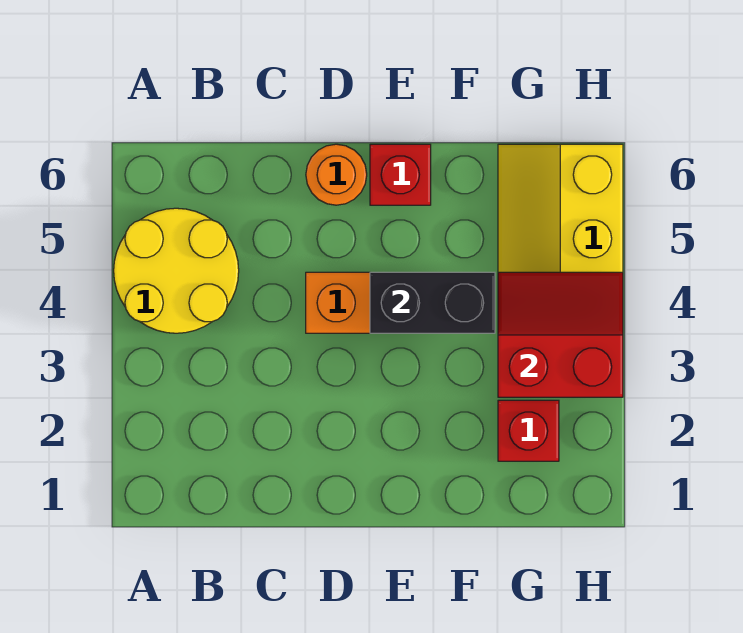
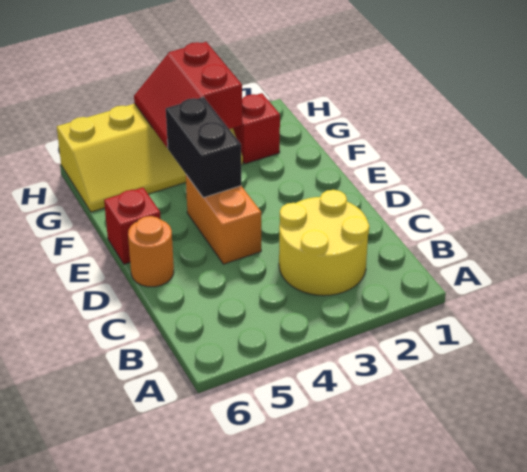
yellow round brick A4:B5 level 1 -> yellow round brick B2:C3 level 1

